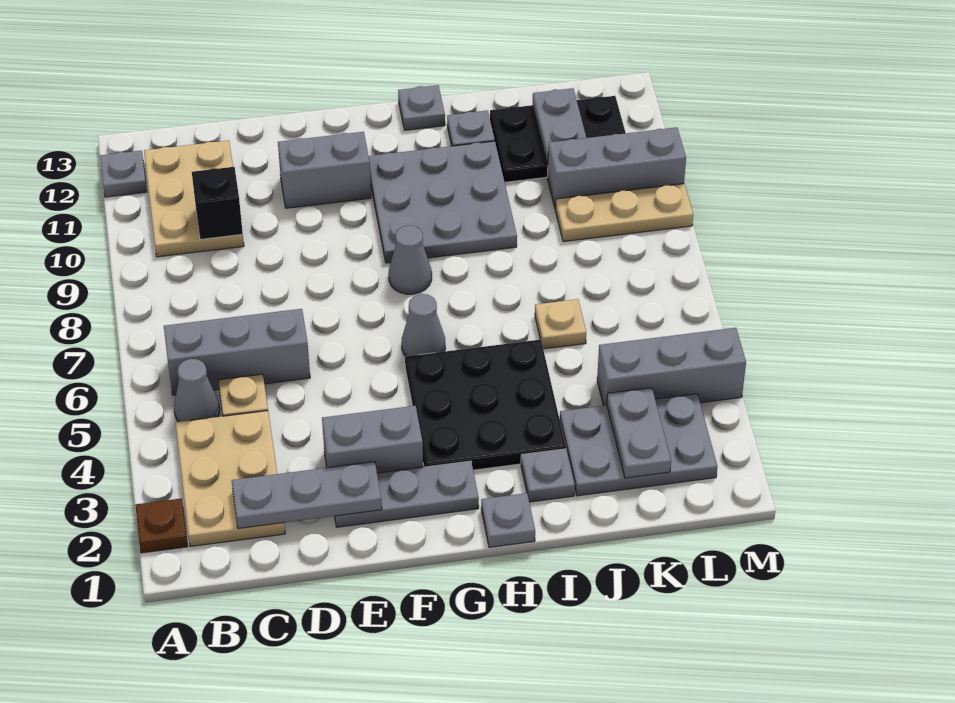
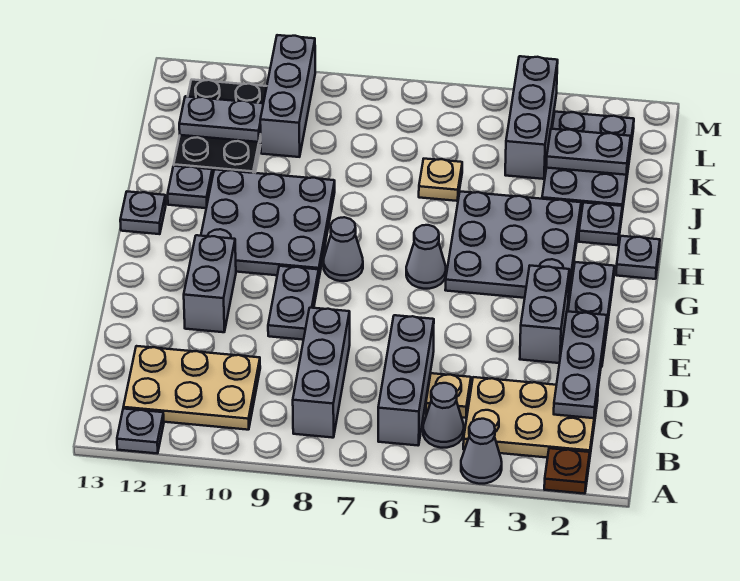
none -> grey cone A4 level 1
none -> grey brick B8:D8 level 1
black brick C10 level 2 -> none
none -> grey plate E9:F9 level 1
black plate G3:I5 level 1 -> grey plate G3:I5 level 1
tan plate K9:M9 level 1 -> none

